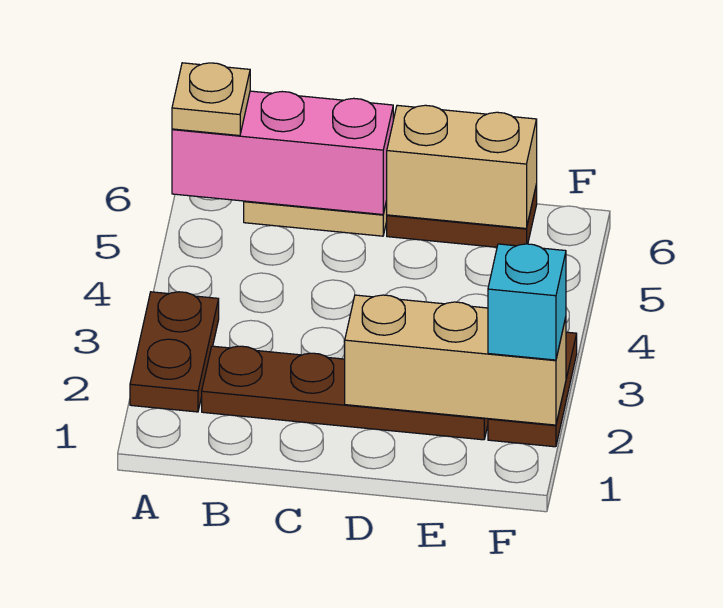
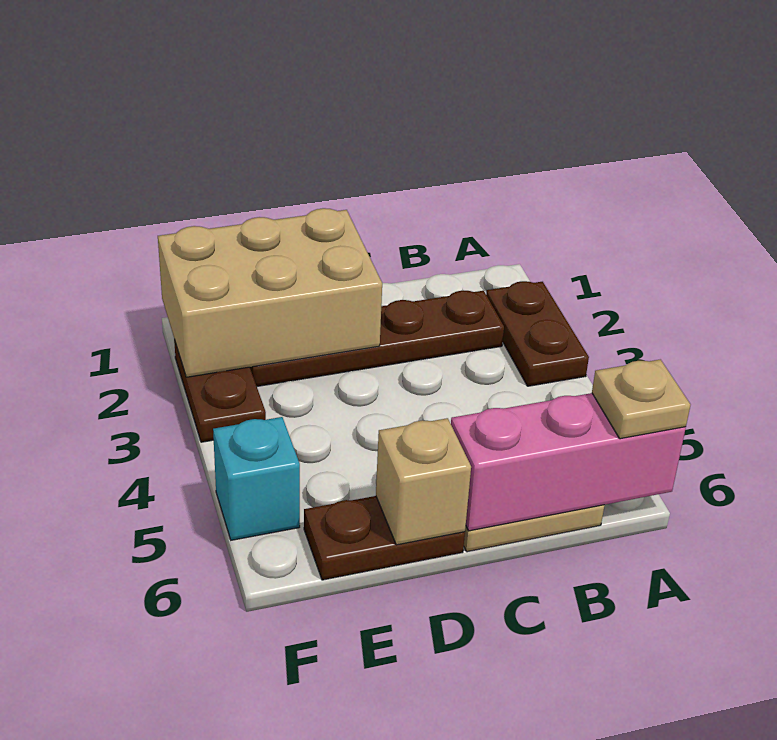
tan brick D2:F2 level 2 -> tan brick D1:F2 level 2
tan brick D6:E6 level 2 -> tan brick D6 level 2
cyan brick F2 level 3 -> cyan brick F5 level 1

